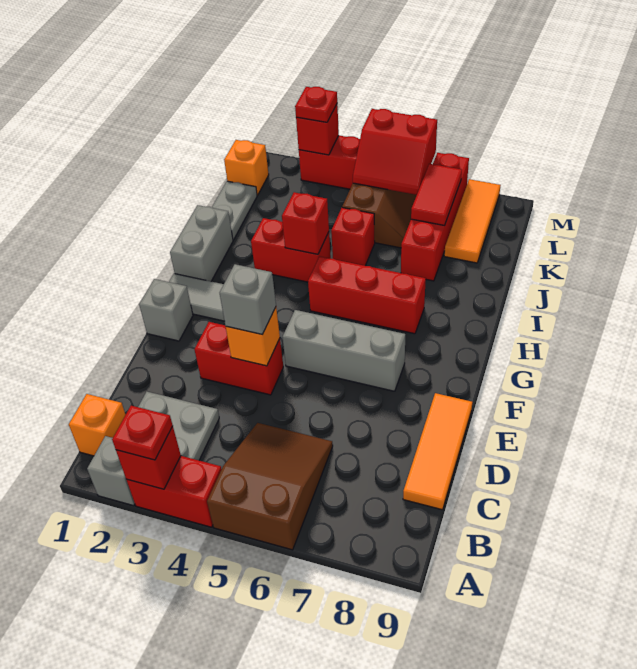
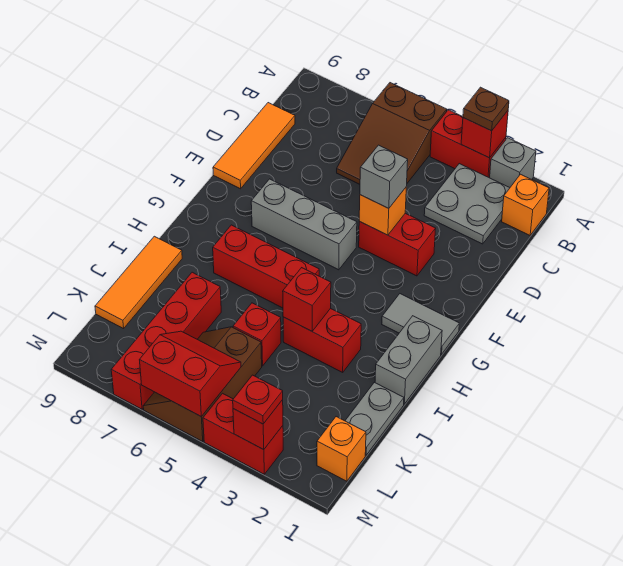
red plate A3 level 3 -> brown plate A3 level 3
grey brick F1 level 1 -> none
red tile K7:L7 level 2 -> none
orange tile K8:M8 level 1 -> orange tile I9:K9 level 1

